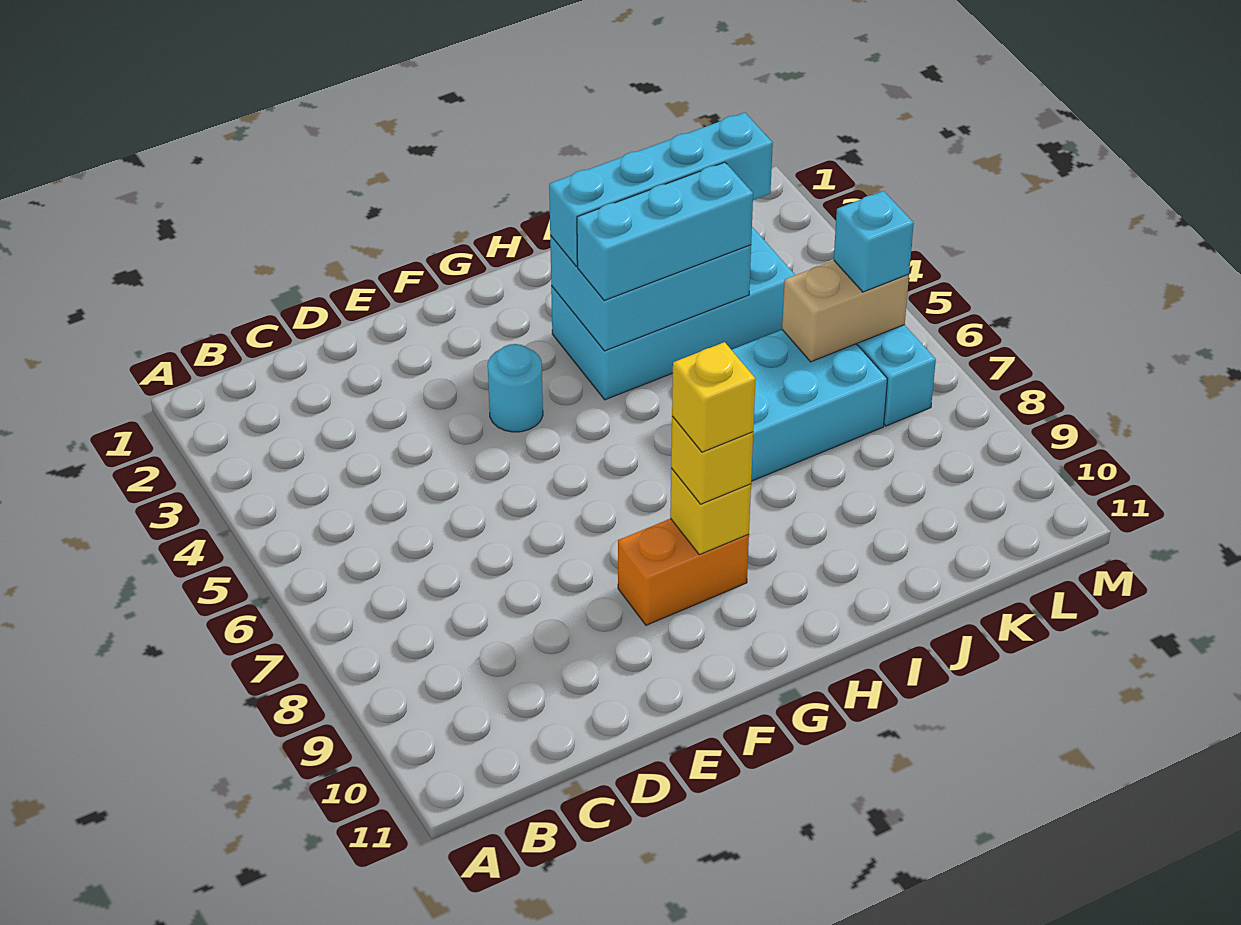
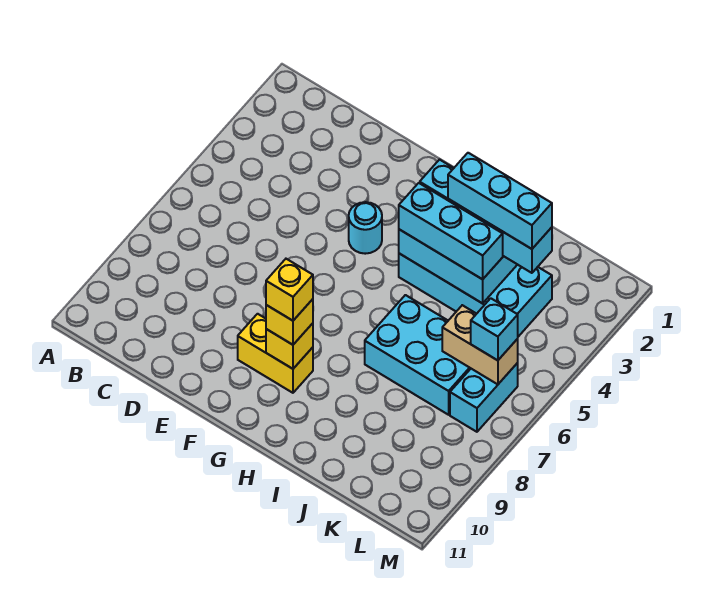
orange brick F9:G9 level 1 -> yellow brick F9:G9 level 1
none -> cyan brick I3:K3 level 4

